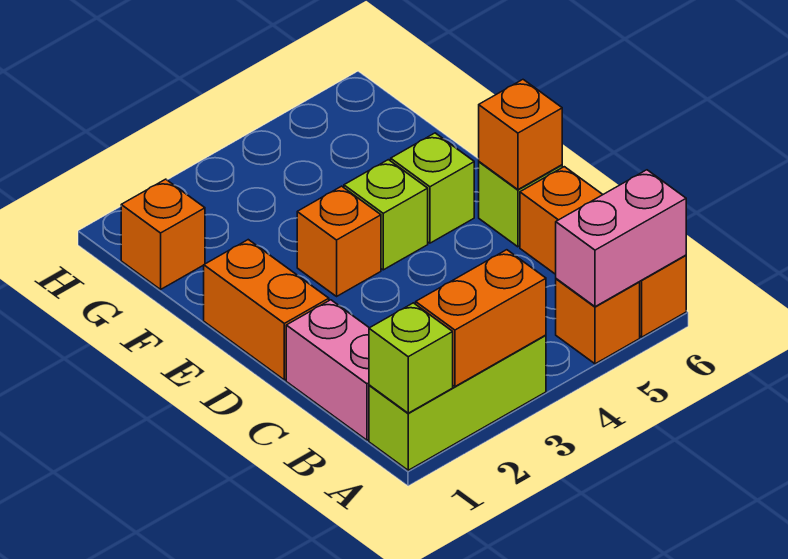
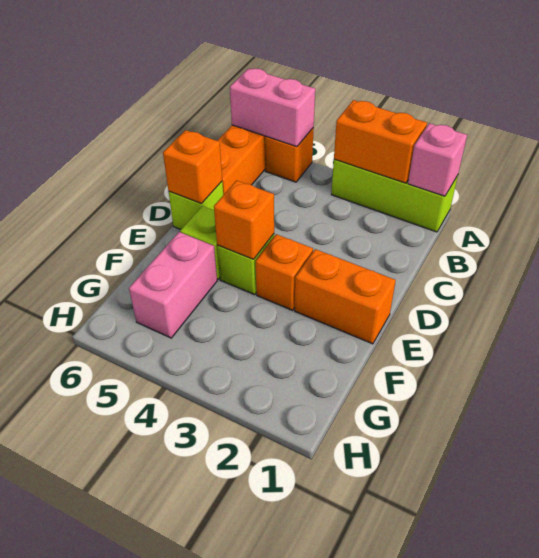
lime brick A1 level 2 -> pink brick A1 level 2
pink brick B1:C1 level 1 -> pink brick F5:G5 level 1
orange brick D1:E1 level 1 -> orange brick E1:E2 level 1
orange brick G1 level 1 -> orange brick E4 level 2

